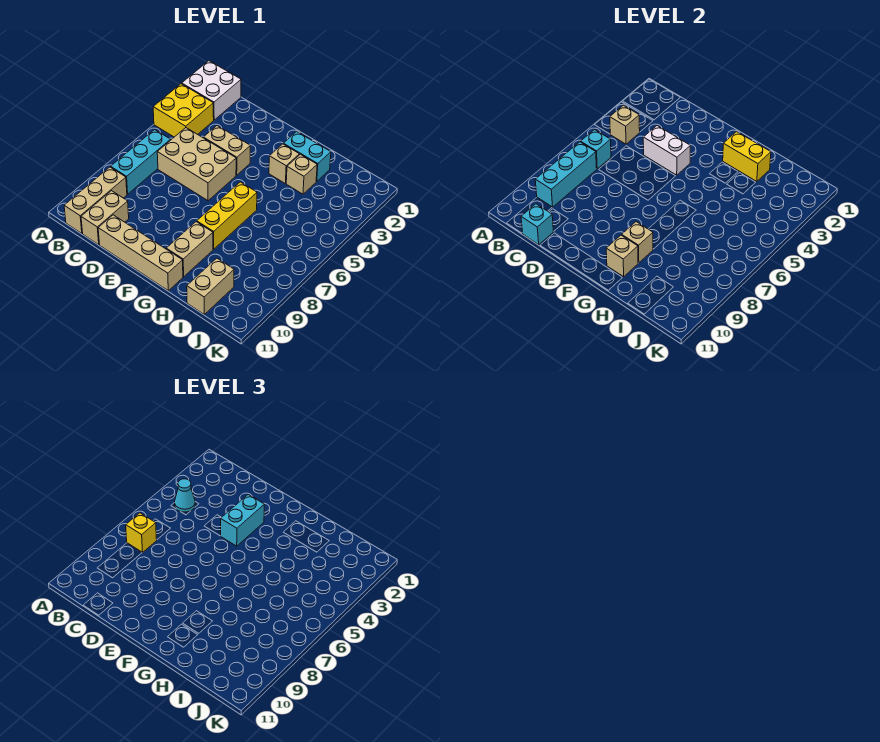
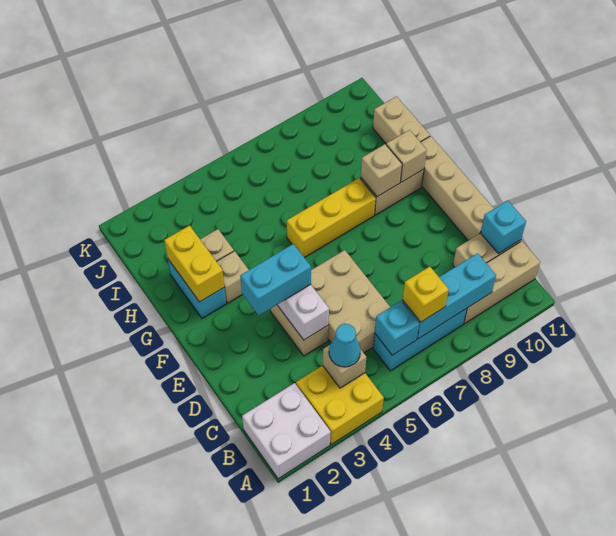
tan brick I10:I11 level 1 -> tan brick H11:I11 level 1

